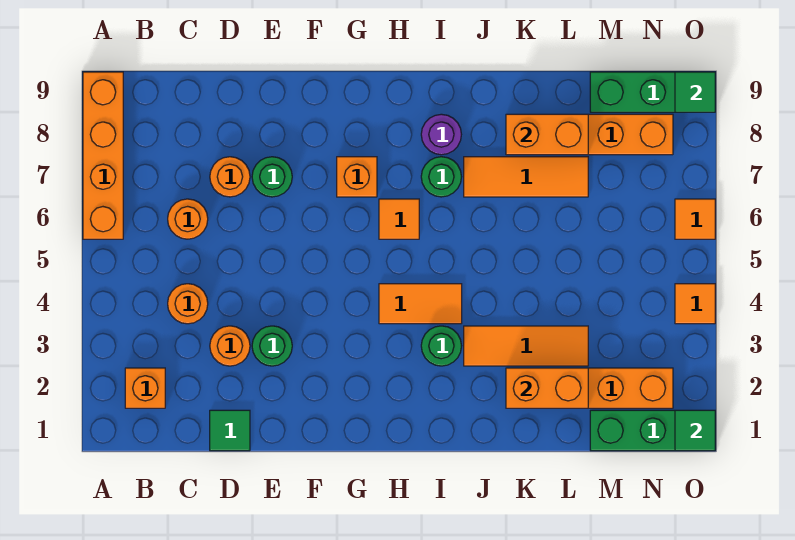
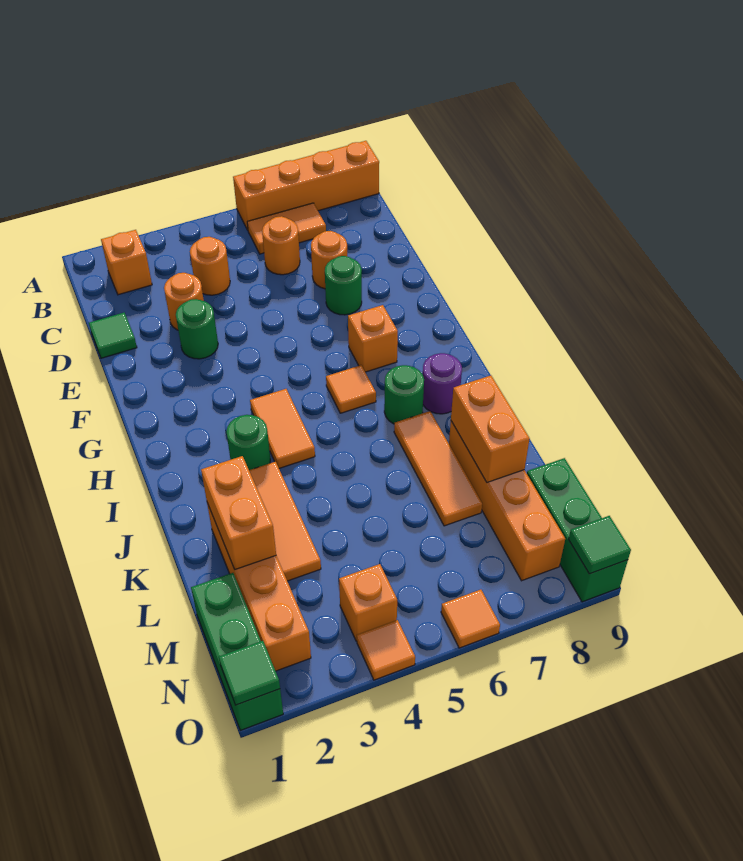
none -> orange tile B6:B7 level 1
none -> orange brick N4 level 1

